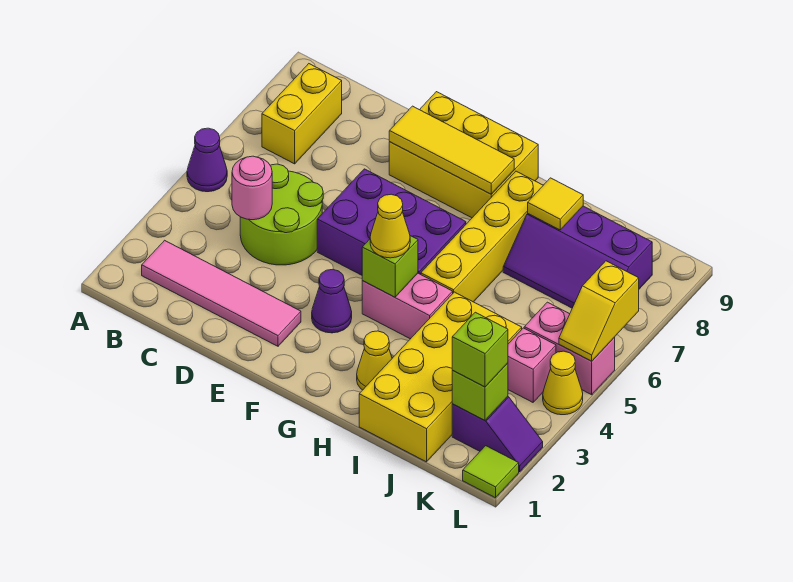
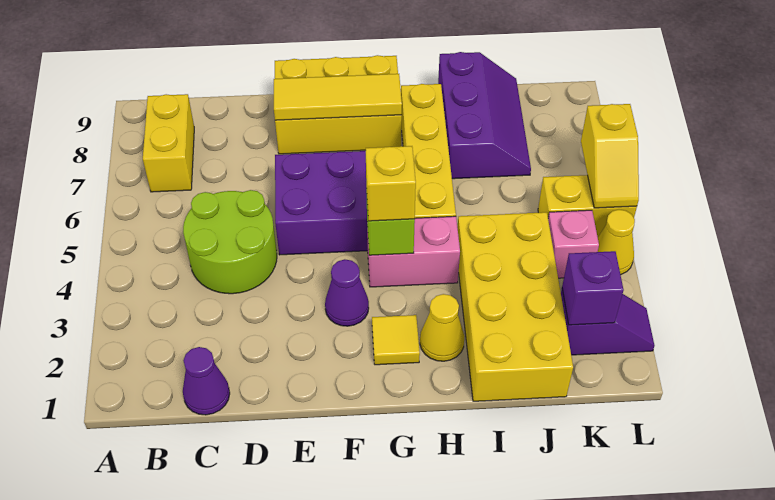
purple cone A5 level 1 -> purple cone C1 level 1
pink tile B2:E2 level 1 -> none
pink round brick C4 level 2 -> none
yellow cone G4 level 3 -> yellow brick G4 level 3
purple slope I7:K8 level 1 top 8 -> purple slope I7:J9 level 1 top I
yellow tile I8 level 2 -> yellow tile G2 level 1
lime brick K2 level 2 -> purple brick K2 level 2
lime brick K2 level 3 -> none
pink brick K5:L5 level 1 -> yellow brick K5:L5 level 1
lime tile L1 level 1 -> none

